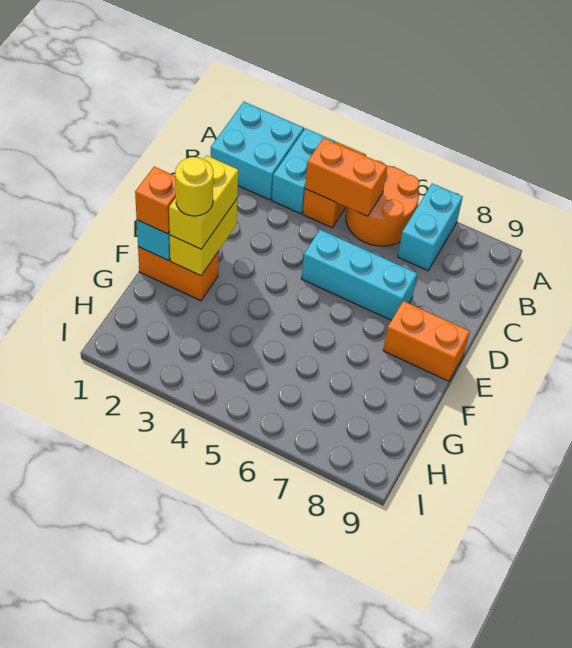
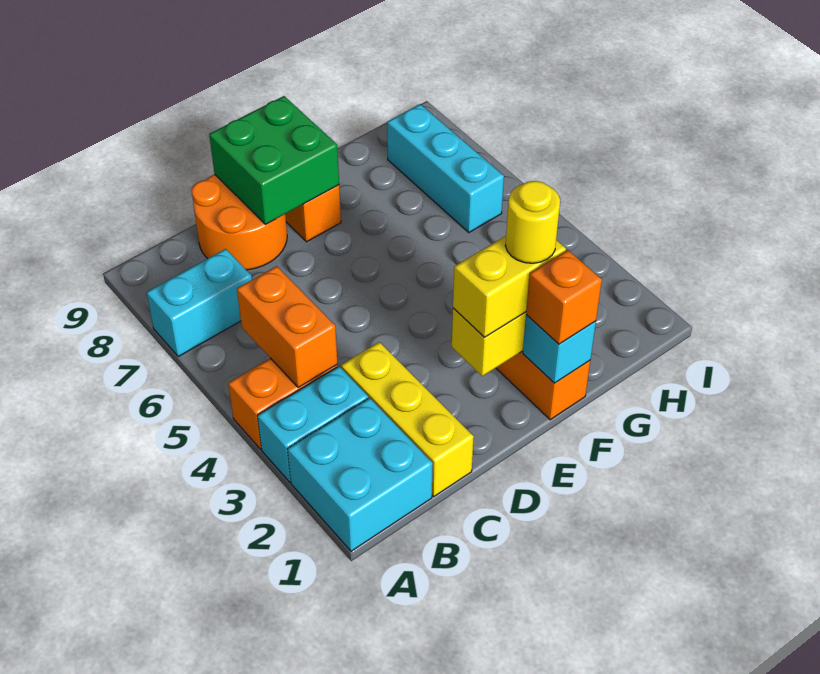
orange round brick A5:B6 level 1 -> orange round brick C8:D9 level 1
none -> yellow brick C1:C3 level 1
cyan brick D5:D7 level 1 -> cyan brick H6:H8 level 1
none -> green brick D8:E9 level 2

